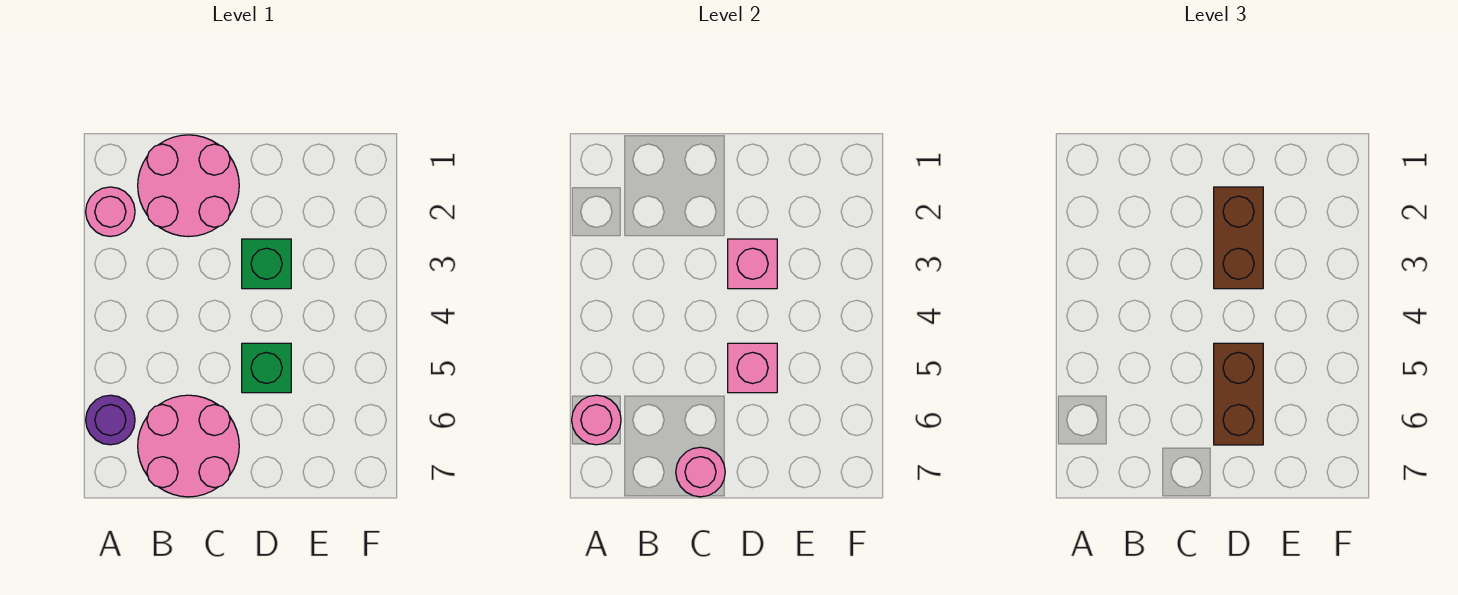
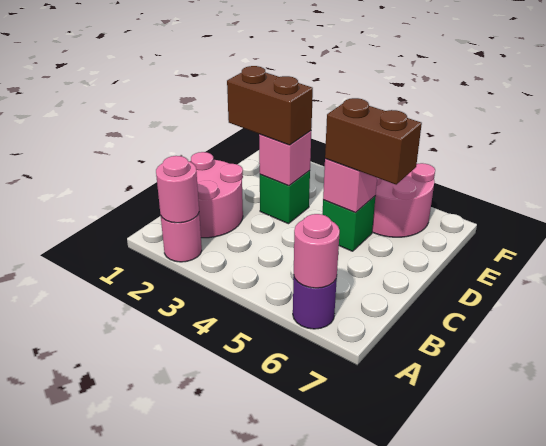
pink round brick B6:C7 level 1 -> pink round brick E5:F6 level 1
pink round brick C7 level 2 -> pink round brick A2 level 2

